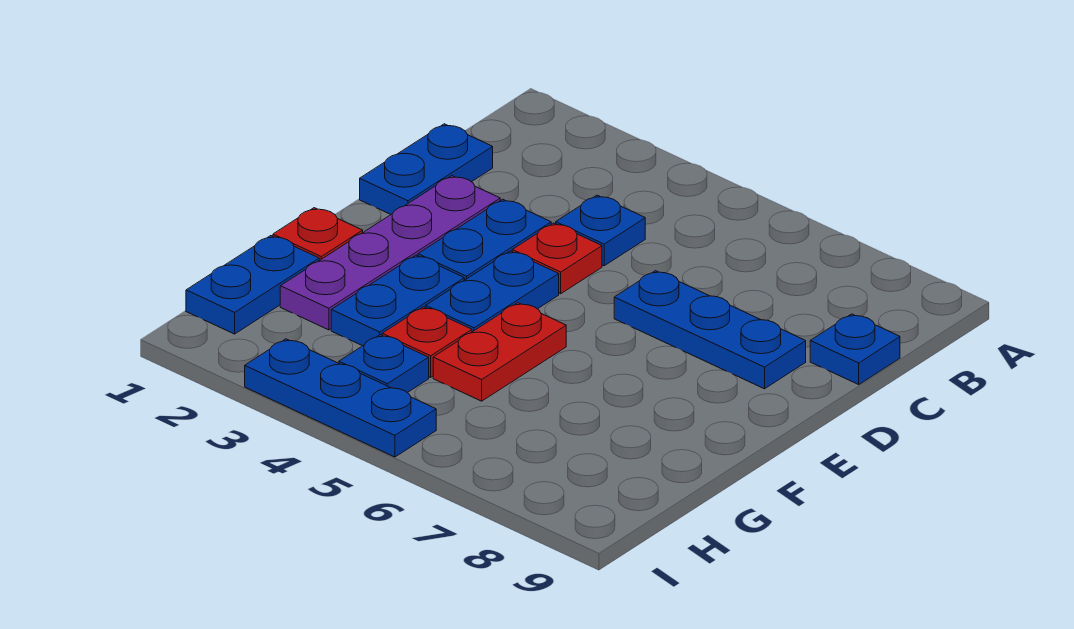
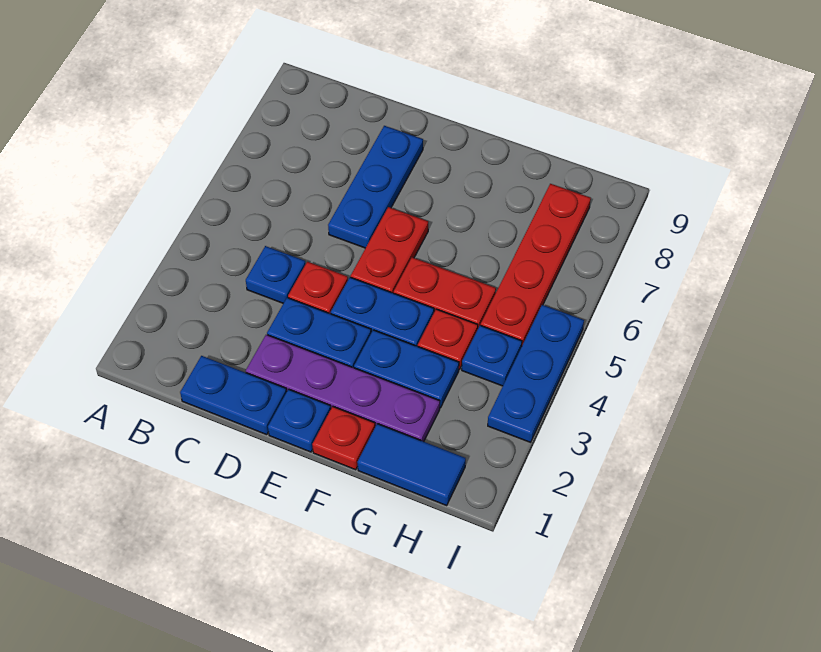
blue plate C9 level 1 -> blue plate E1 level 1
none -> red plate E5:E6 level 1
blue plate G1:H1 level 1 -> blue tile G1:H1 level 1
none -> red plate H5:H8 level 1

